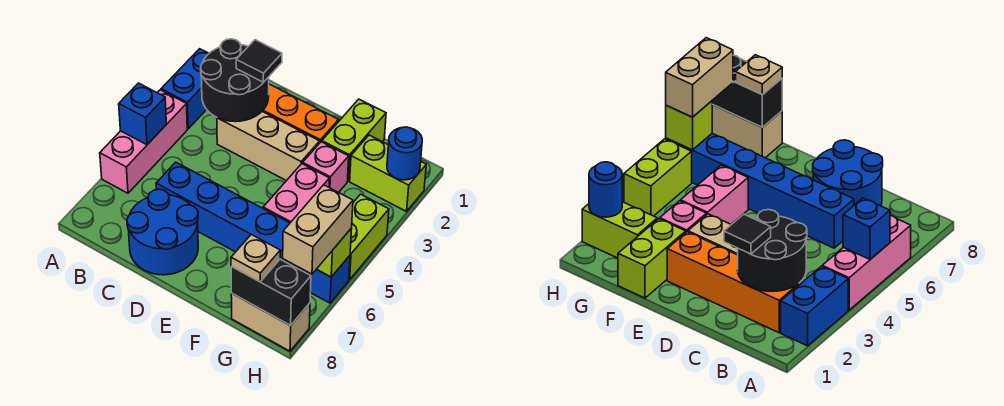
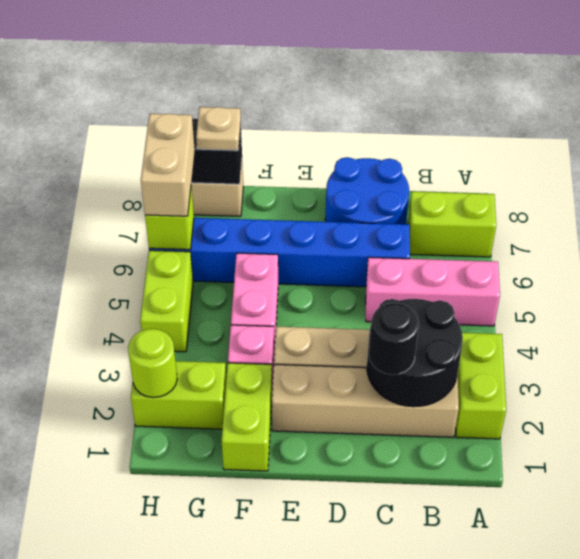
blue brick A2:A3 level 1 -> lime brick A2:A3 level 1
pink brick A4:A6 level 1 -> pink brick A5:C5 level 1
blue brick A5 level 2 -> none
none -> lime brick A7:B7 level 1
orange brick B2:E2 level 1 -> tan brick B2:E2 level 1
black tile C2 level 3 -> black round brick C2 level 3
blue round brick H2 level 2 -> lime round brick H2 level 2

